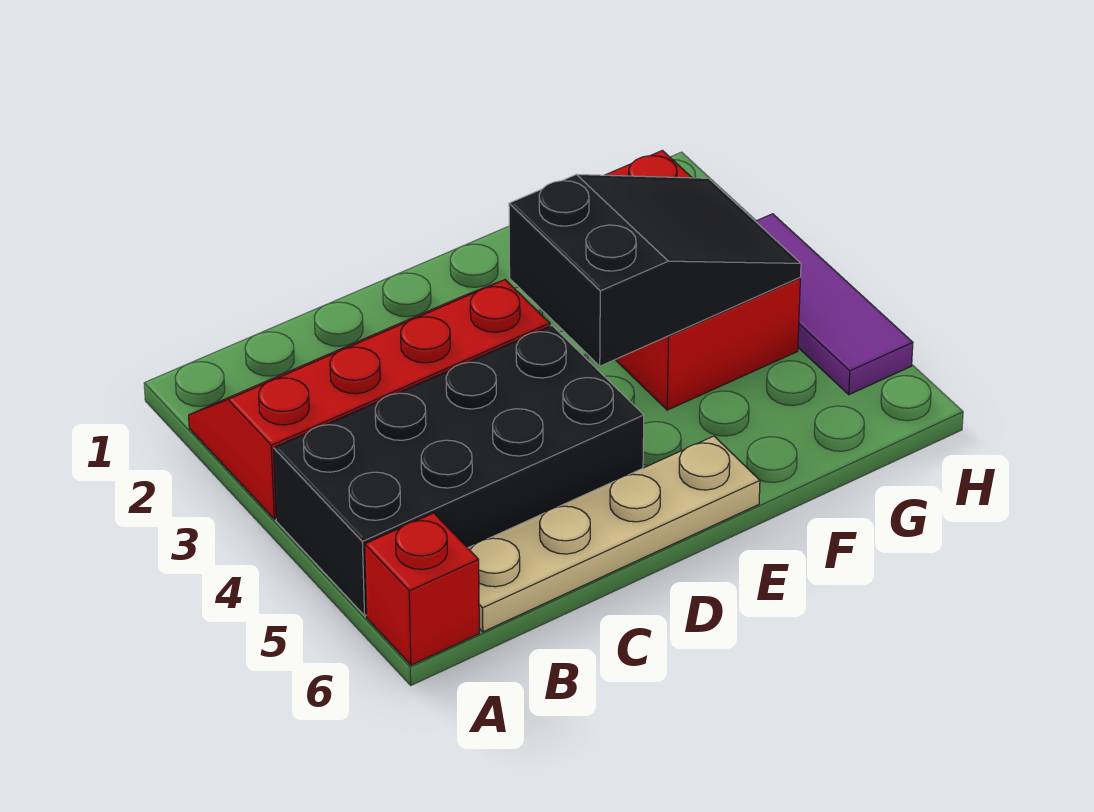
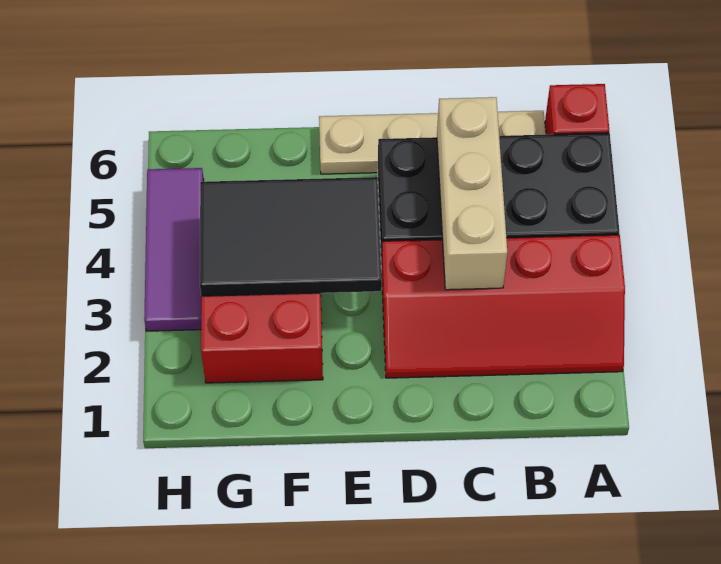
none -> tan brick C3:C5 level 2
black slope E3:G4 level 2 top E -> black tile E3:G4 level 2

